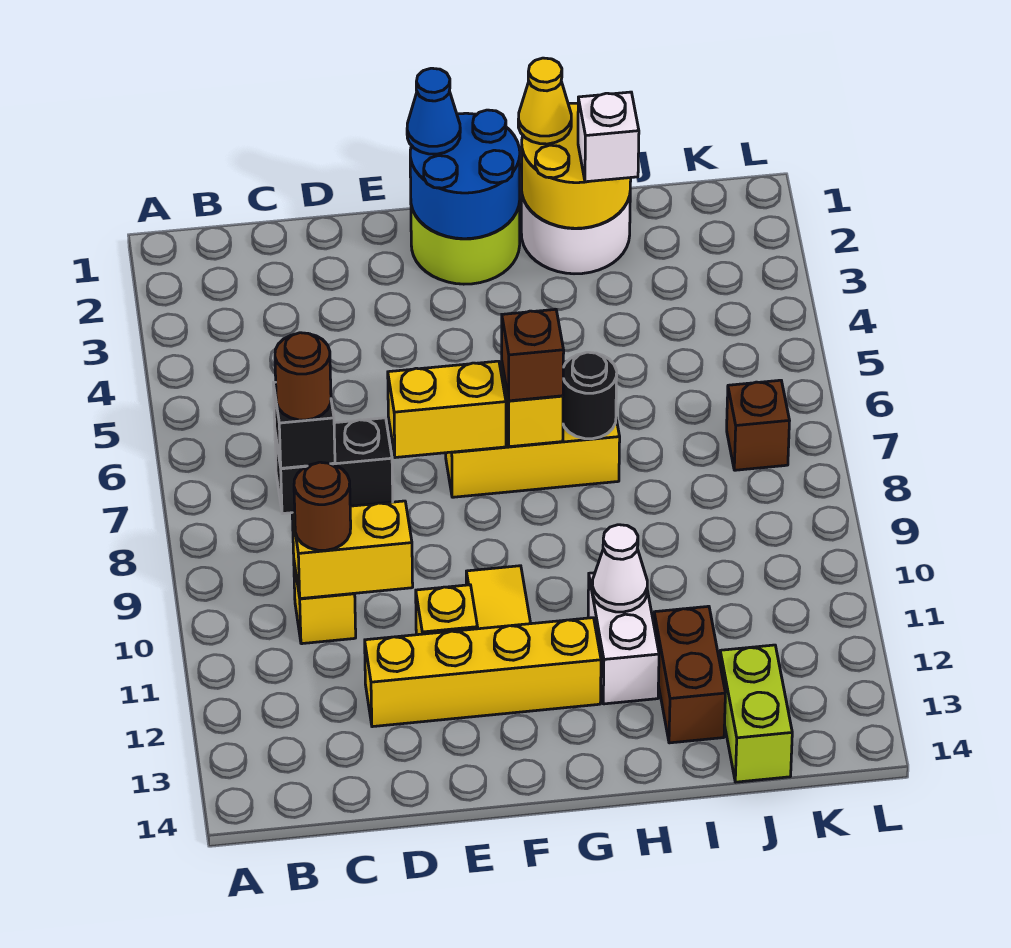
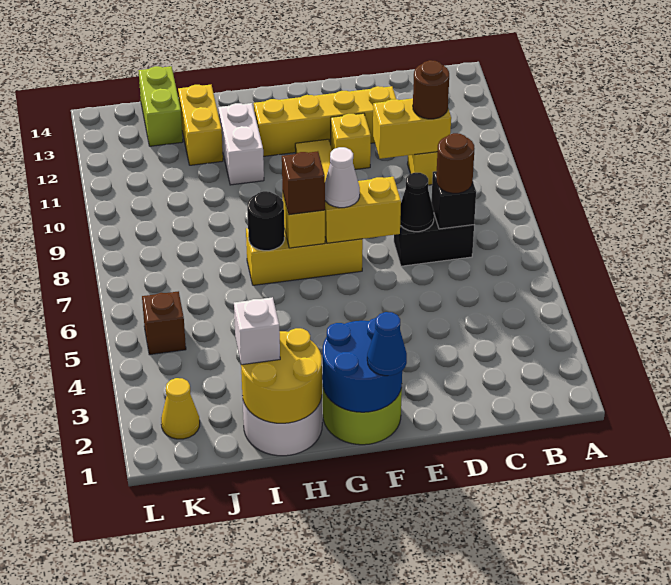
none -> black cone D7 level 2
yellow cone H1 level 3 -> yellow cone K2 level 1
white cone H11 level 2 -> white cone F7 level 3
brown brick I12:I13 level 1 -> yellow brick I12:I13 level 1
brown brick K7 level 1 -> brown brick K5 level 1

